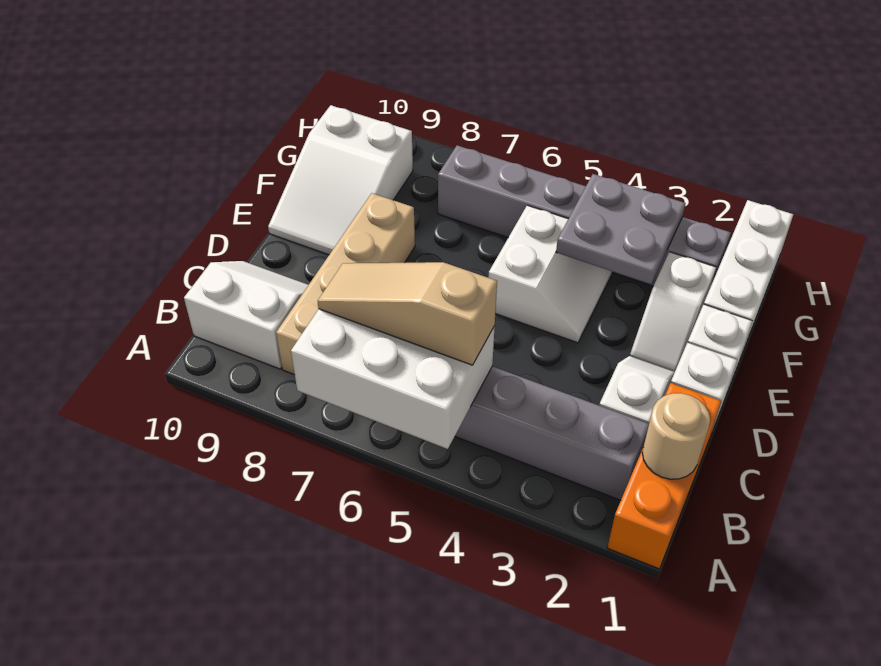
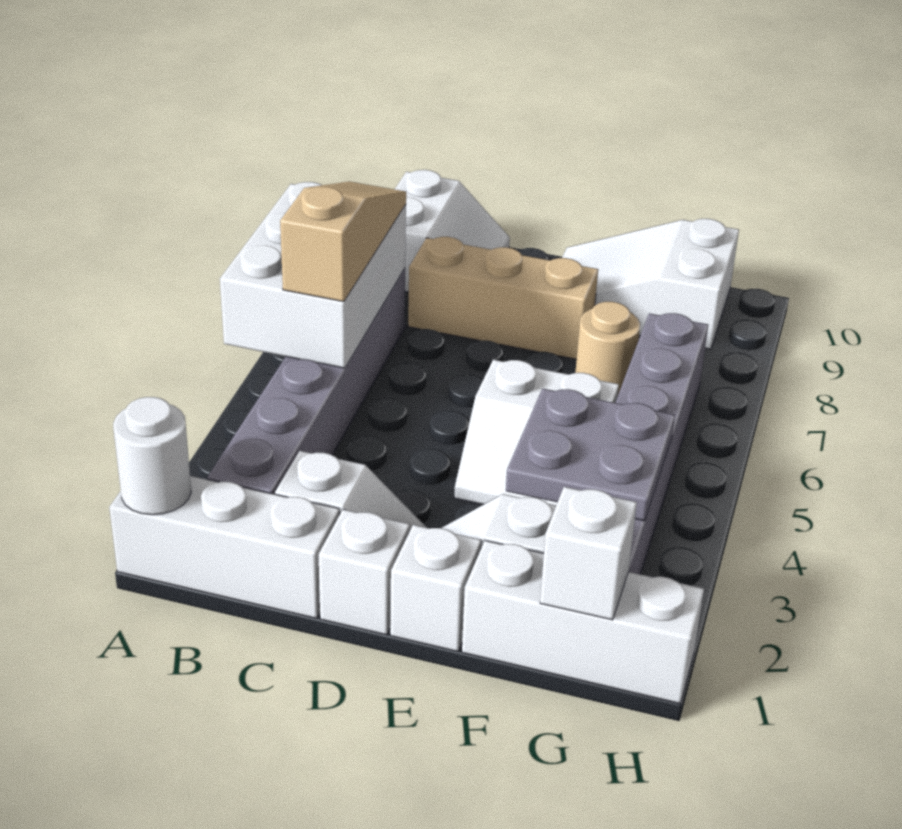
orange brick A1:C1 level 1 -> white brick A1:C1 level 1
none -> white round brick A1 level 2
tan round brick B1 level 2 -> tan round brick F7 level 1
tan brick B8:E8 level 1 -> tan brick C8:E8 level 1
none -> white brick G1 level 2

